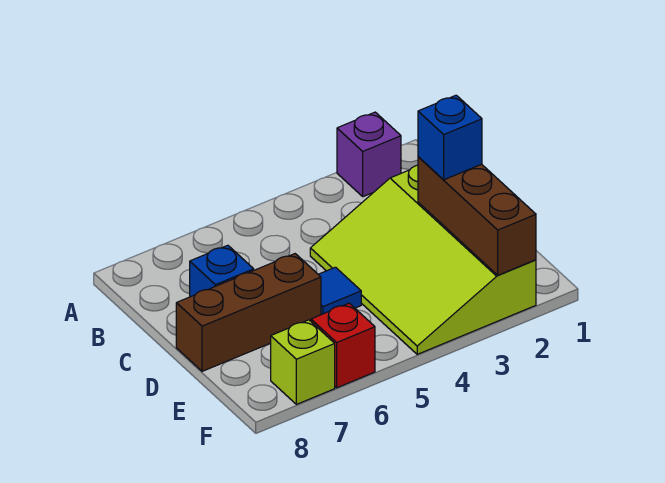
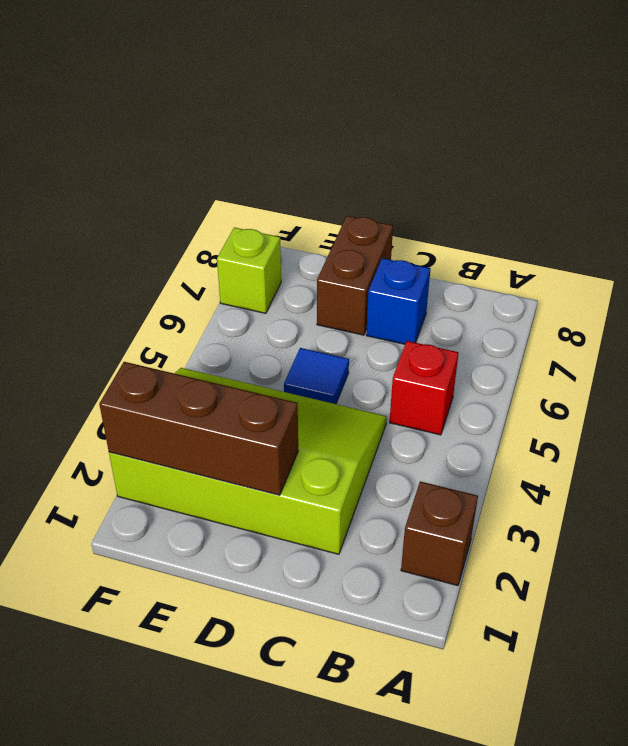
purple brick A2 level 1 -> brown brick A2 level 1
blue brick D2 level 3 -> none
brown brick D6:D8 level 1 -> brown brick D7:D8 level 1
red brick F6 level 1 -> red brick B5 level 1

